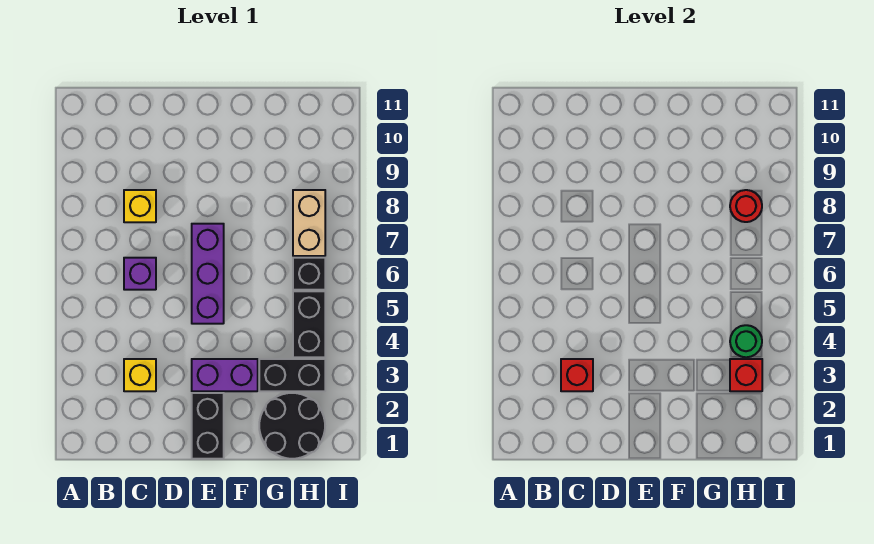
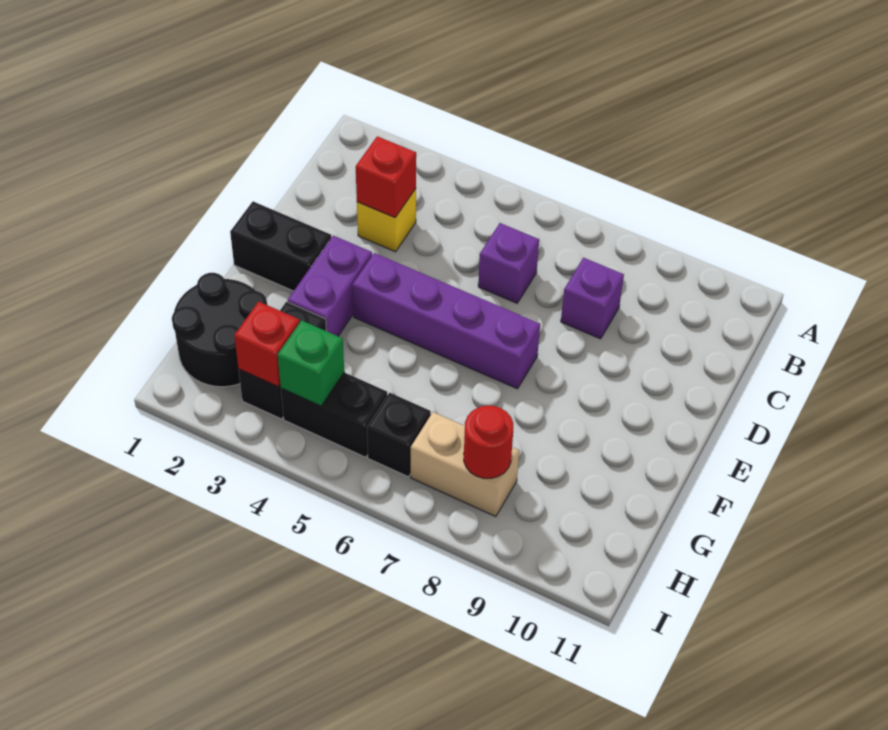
yellow brick C8 level 1 -> purple brick C8 level 1
purple brick E5:E7 level 1 -> purple brick E4:E7 level 1
green round brick H4 level 2 -> green brick H4 level 2

